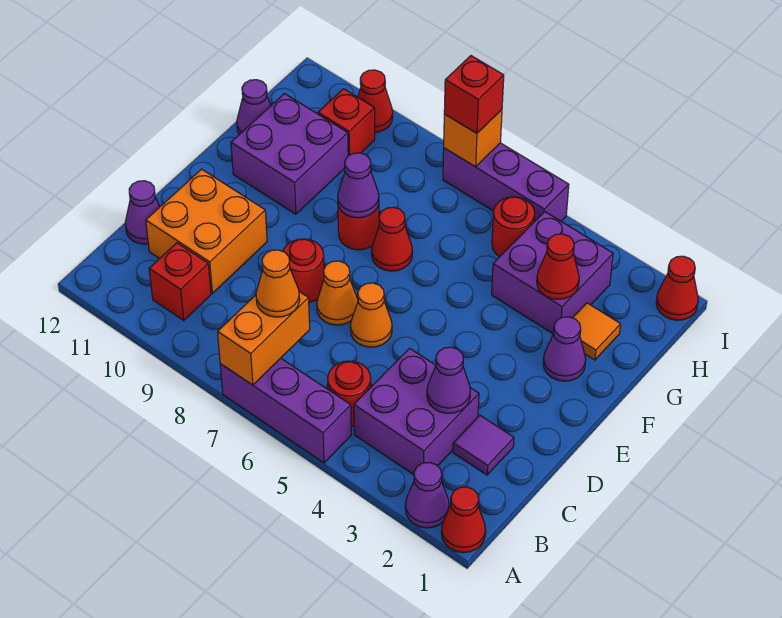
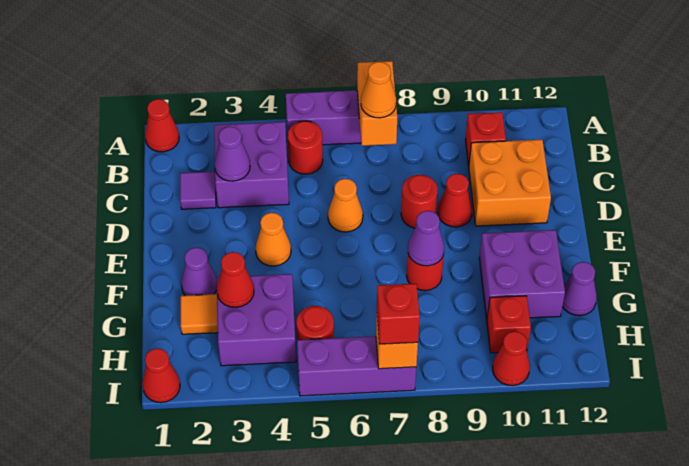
purple cone A2 level 1 -> none
purple cone C12 level 1 -> none
orange cone D7 level 1 -> orange cone E4 level 1
red cone F7 level 1 -> red cone D9 level 1

